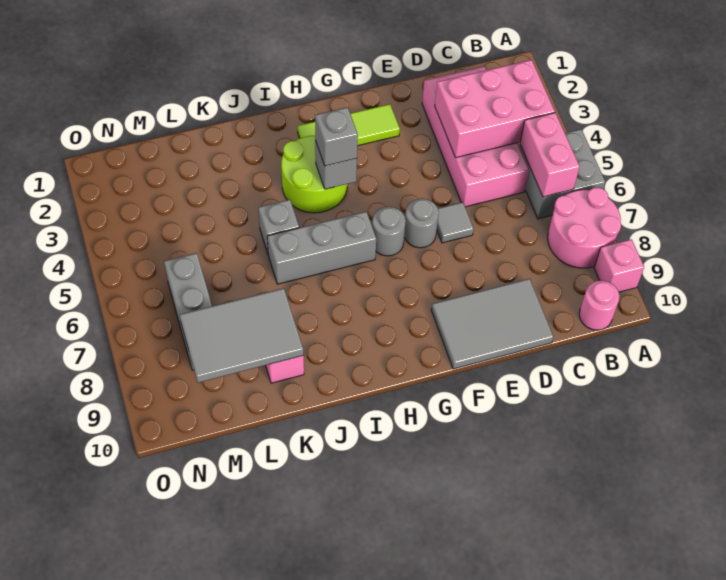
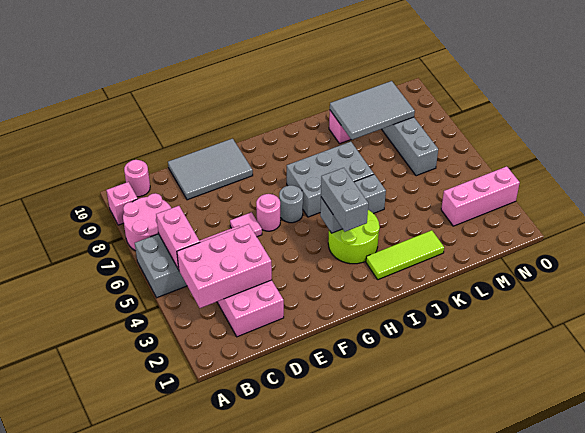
grey tile E6 level 1 -> pink tile E6 level 1
lime tile F2:H2 level 1 -> lime tile I2:K2 level 1
grey round brick F6 level 1 -> pink round brick F6 level 1
grey brick H4 level 3 -> grey brick H3:H4 level 3
grey brick H6:J6 level 1 -> grey brick H6:J7 level 1
none -> pink brick M3:O3 level 1

